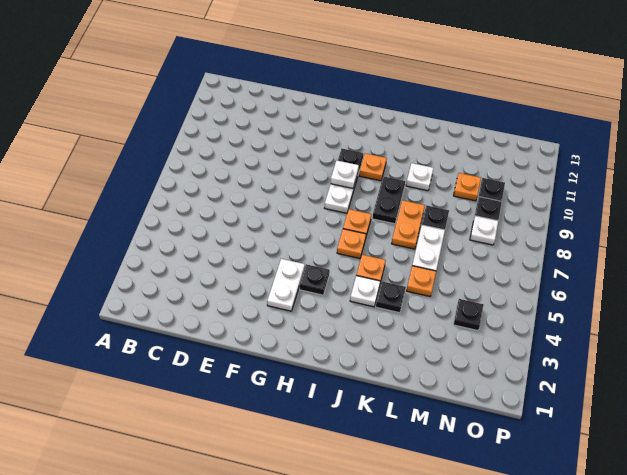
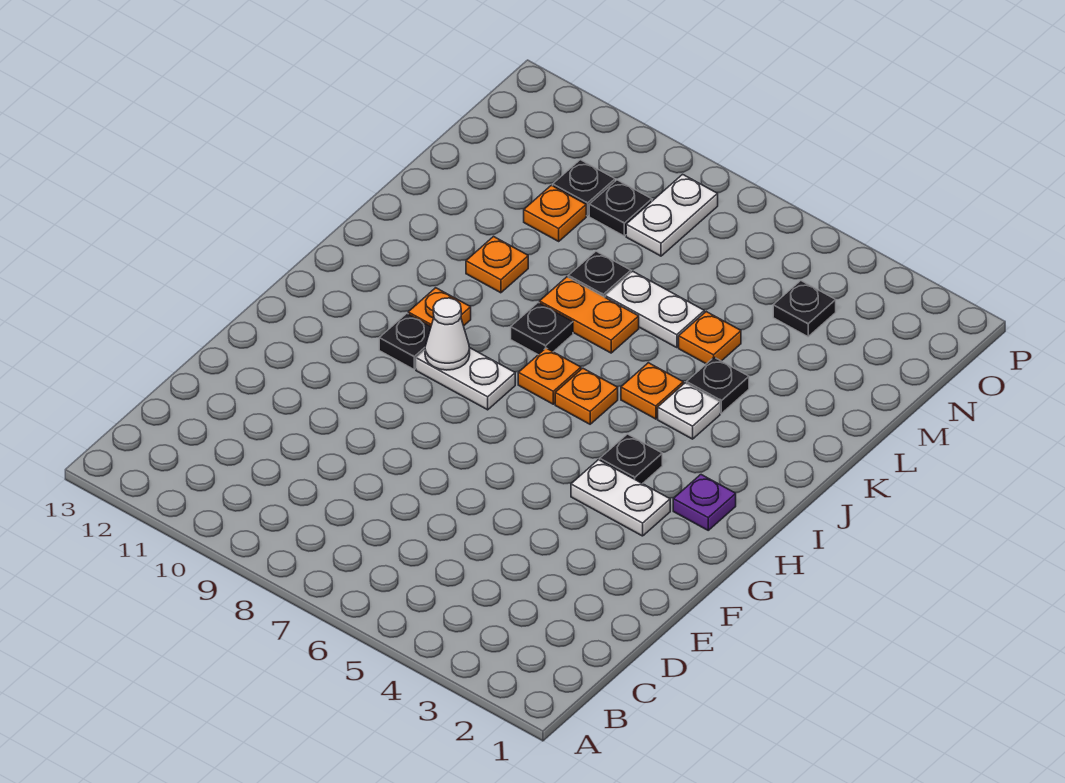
none -> purple plate H2 level 1
white plate H9 level 2 -> white cone H9 level 2
black plate J8:J9 level 1 -> black plate J8 level 1
white plate K10 level 1 -> orange plate K10 level 1
white plate N8 level 1 -> white plate N8:O8 level 1

